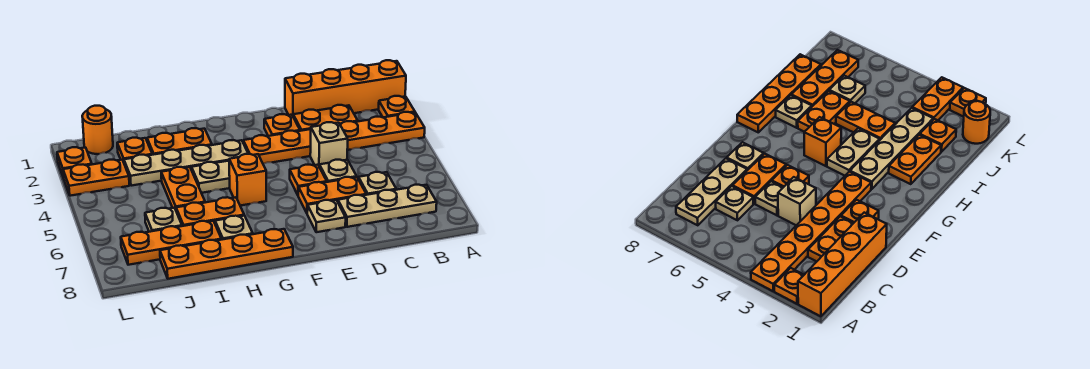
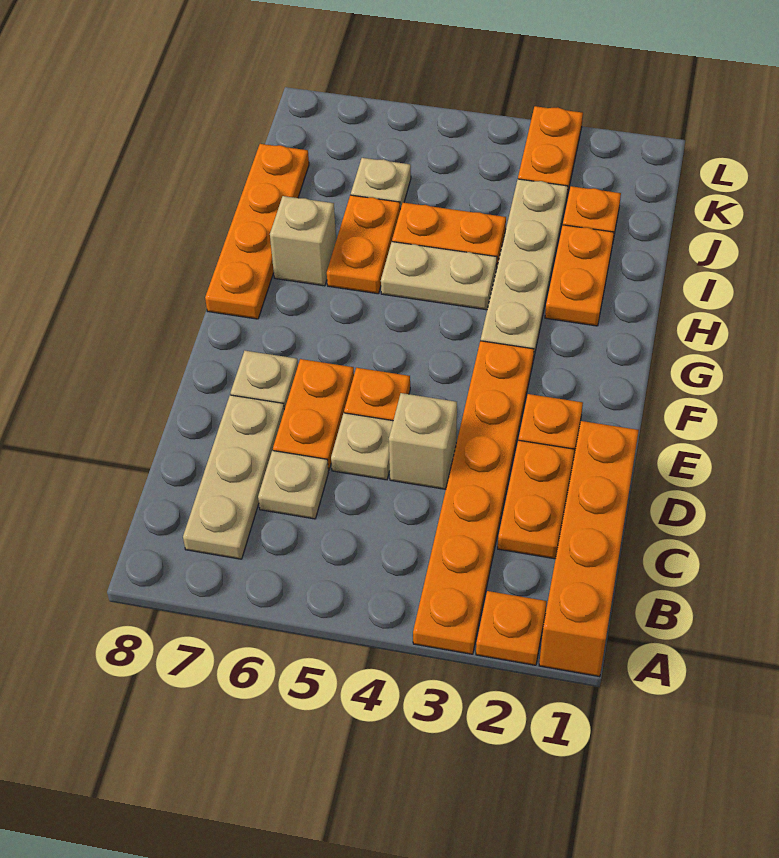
tan plate G4:H4 level 1 -> tan plate H4:H5 level 1
orange brick G5 level 1 -> none
tan plate H7 level 1 -> tan brick H7 level 1
orange plate I7:K7 level 1 -> none
orange round brick K1 level 1 -> none
orange plate L2 level 1 -> none

